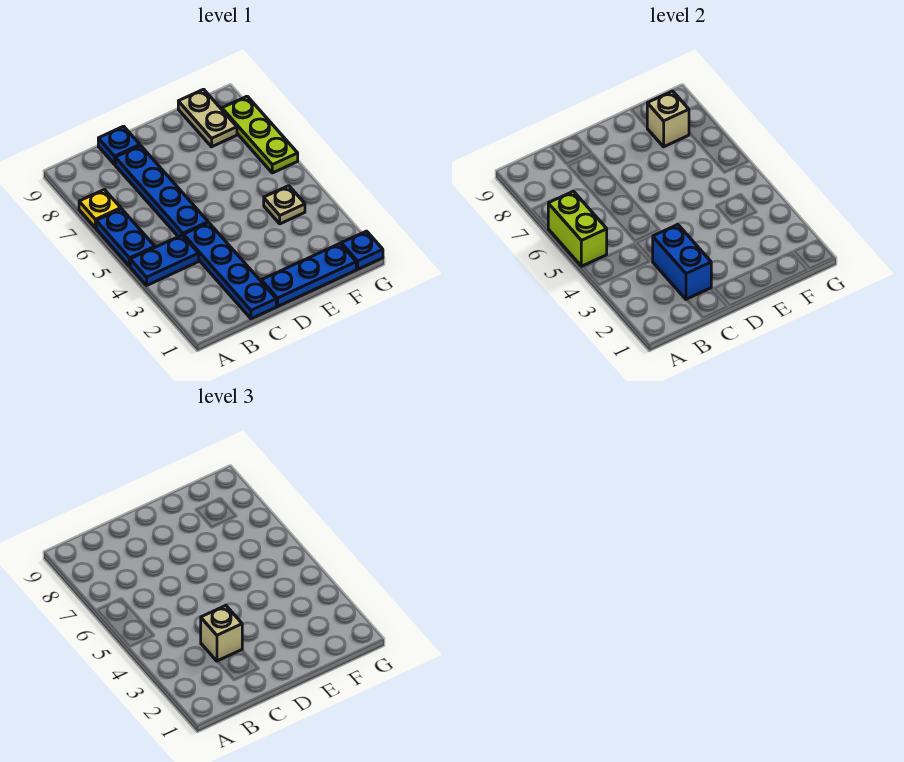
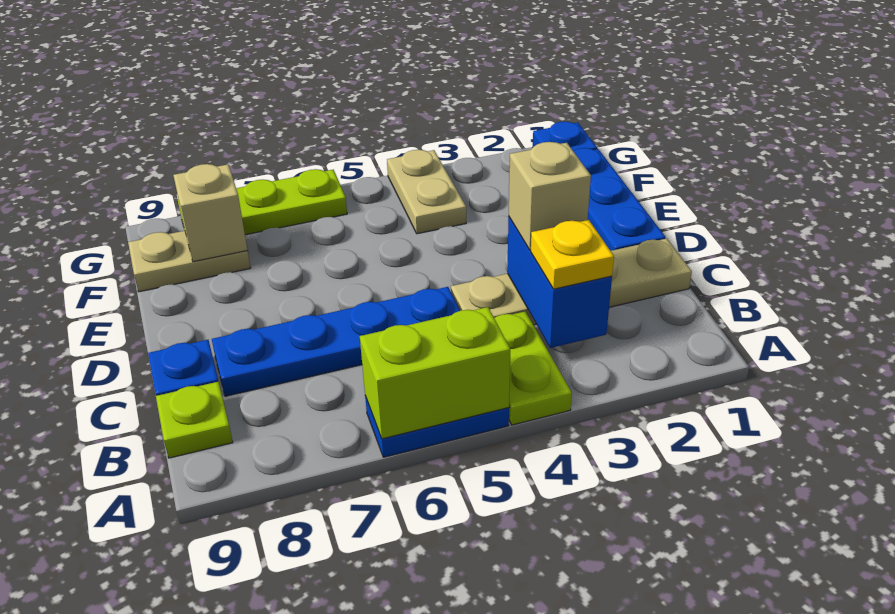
blue plate A4:B4 level 1 -> lime plate A4:B4 level 1
yellow plate A7 level 1 -> yellow plate B3 level 3
none -> lime plate B9 level 1
blue plate C1:C4 level 1 -> tan plate C1:C4 level 1
blue brick C2:C3 level 2 -> blue brick B3:C3 level 2
tan plate F4 level 1 -> tan plate F4:G4 level 1

